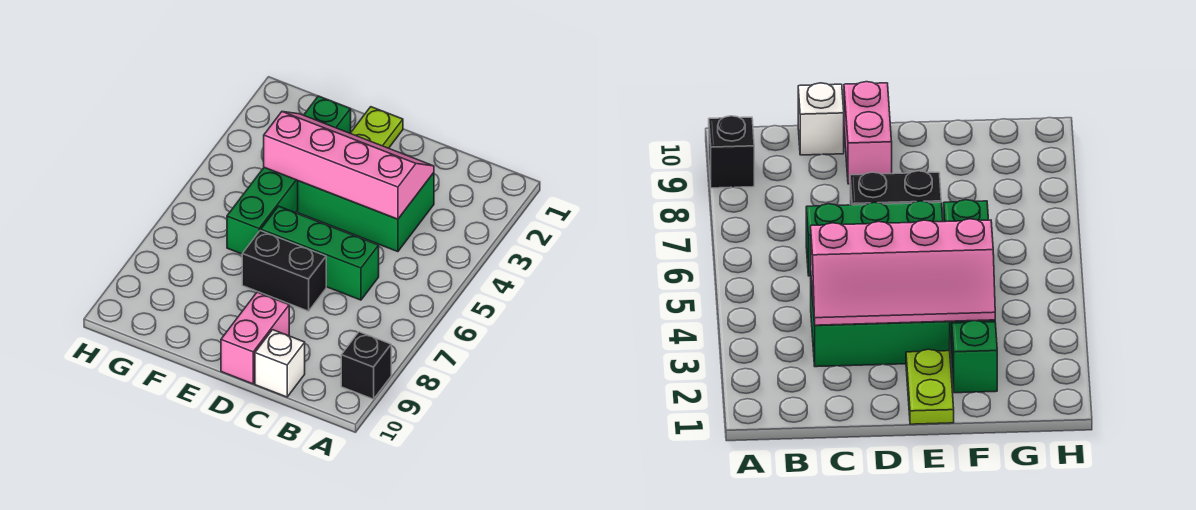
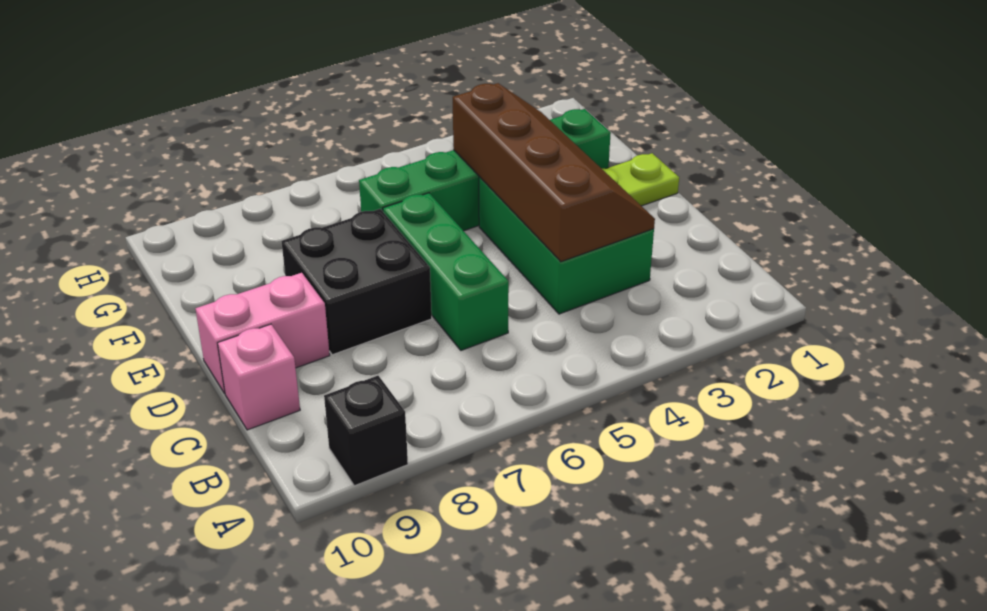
pink slope C3:F4 level 2 top 4 -> brown slope C3:F4 level 2 top 4
white brick C10 level 1 -> pink brick C10 level 1
black brick D7:E7 level 1 -> black brick D7:E8 level 1

